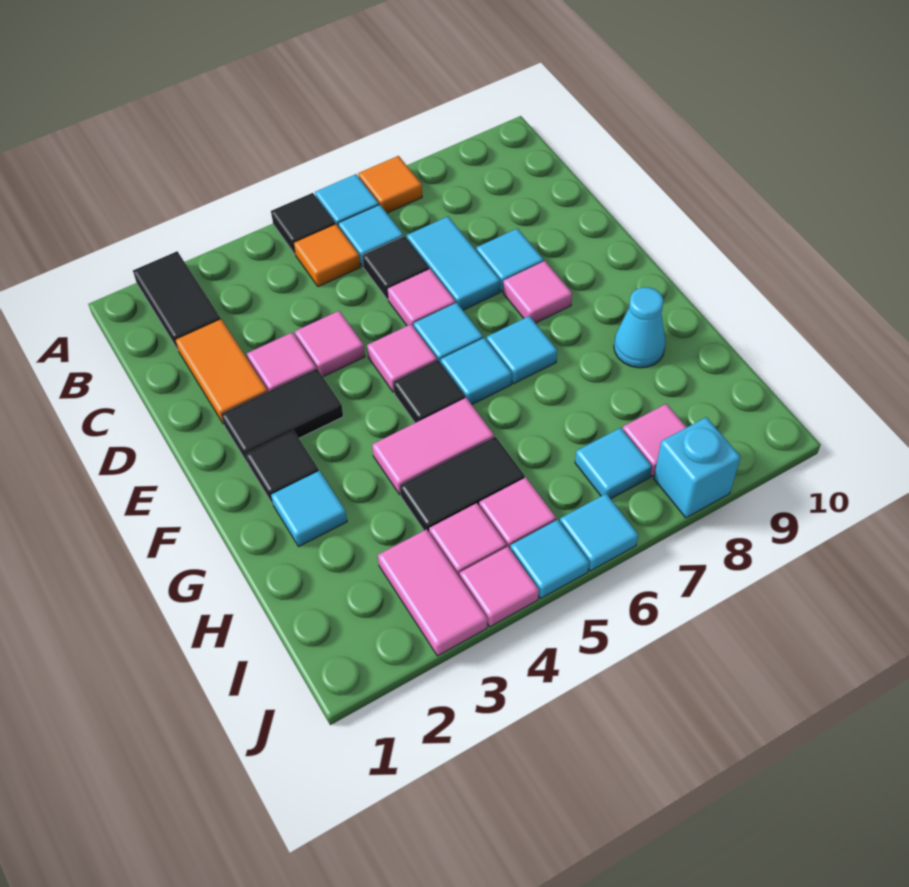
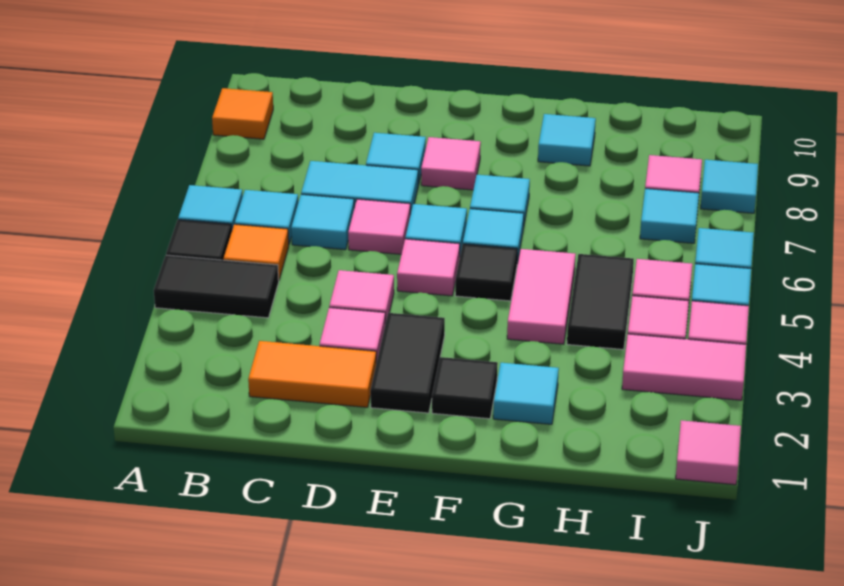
black tile A2:B2 level 1 -> black tile A4:B4 level 1
orange tile A7 level 1 -> orange tile A9 level 1
black tile C6 level 1 -> cyan tile C6 level 1
cyan cone G9 level 1 -> cyan tile G9 level 1
none -> pink tile J1 level 1
cyan brick J8 level 1 -> cyan tile J8 level 1

